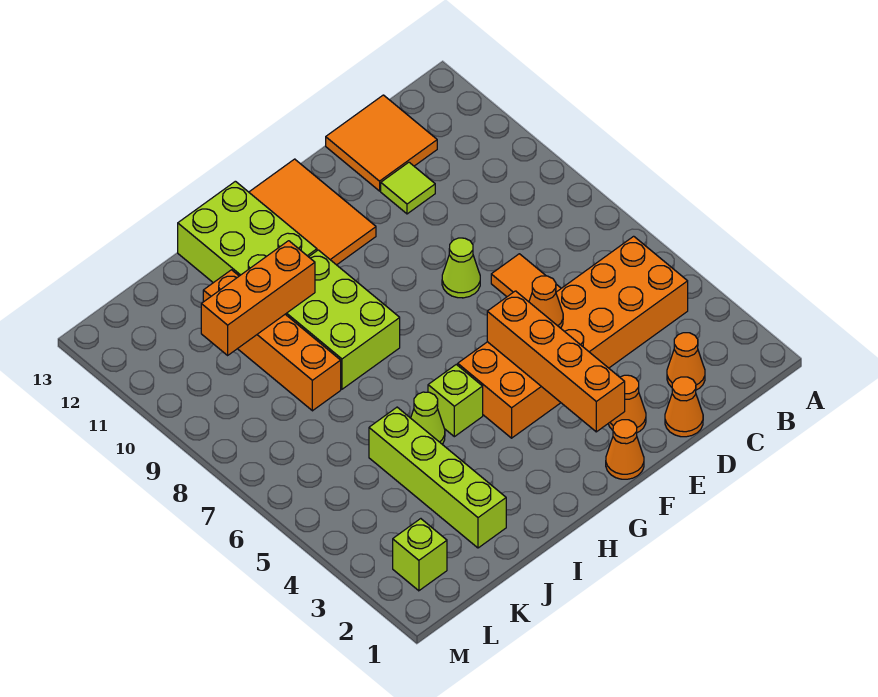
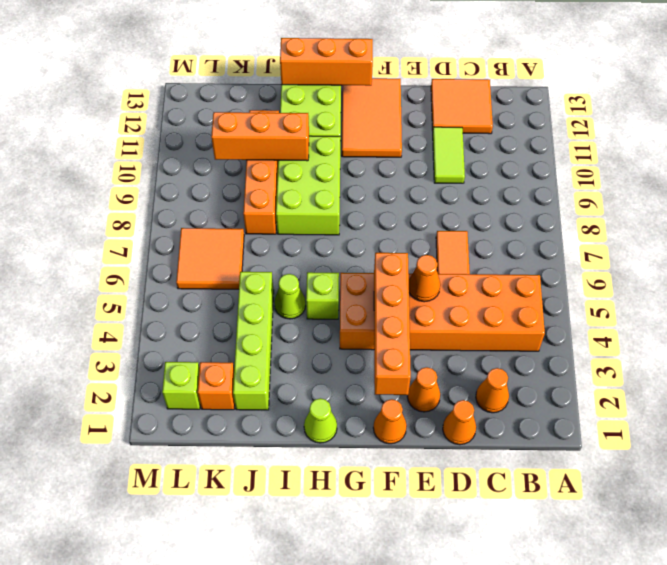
lime tile D11 level 1 -> lime tile D10:D11 level 1
lime cone E8 level 1 -> lime cone H1 level 1
none -> orange brick G13:I13 level 2
none -> orange brick K2 level 1
none -> orange tile K6:L7 level 1

